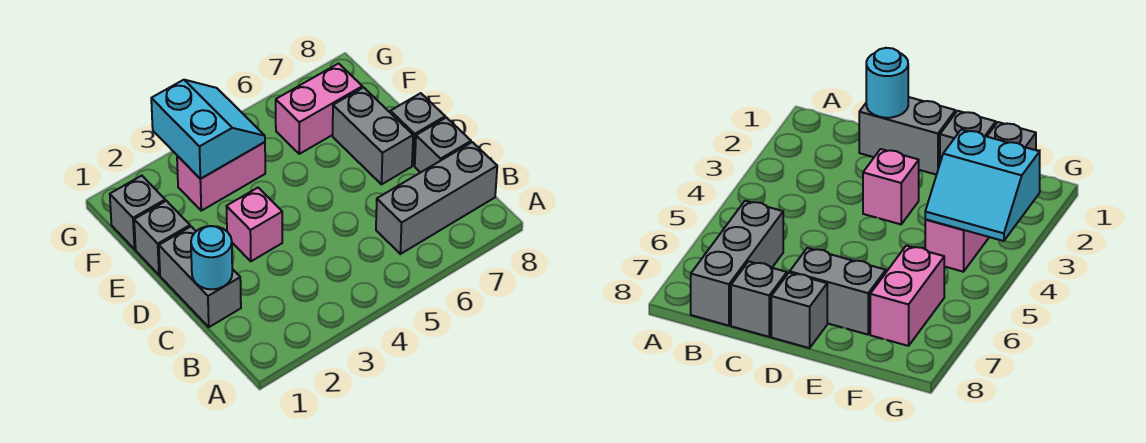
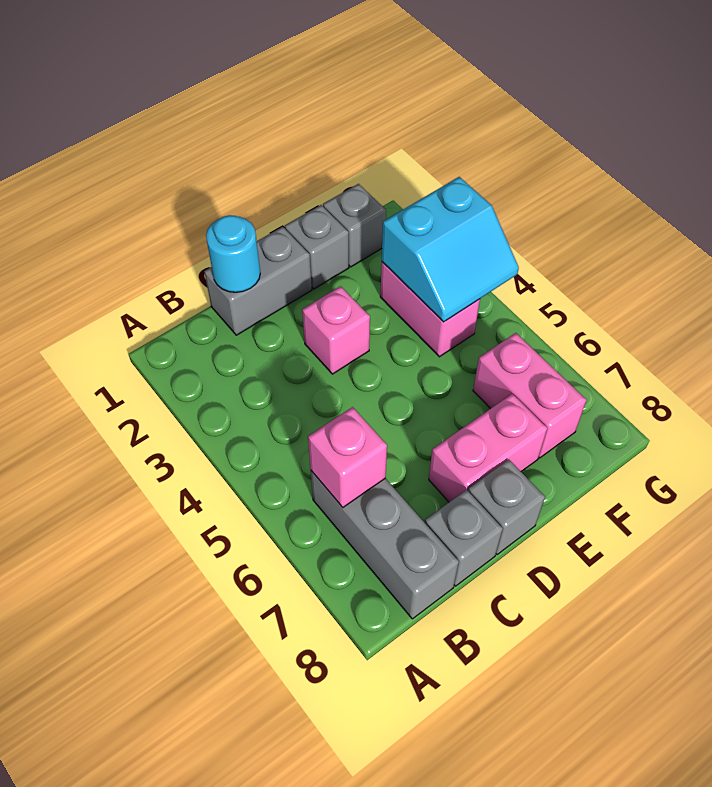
none -> pink brick B6 level 2
grey brick D7:E7 level 1 -> pink brick D7:E7 level 1

